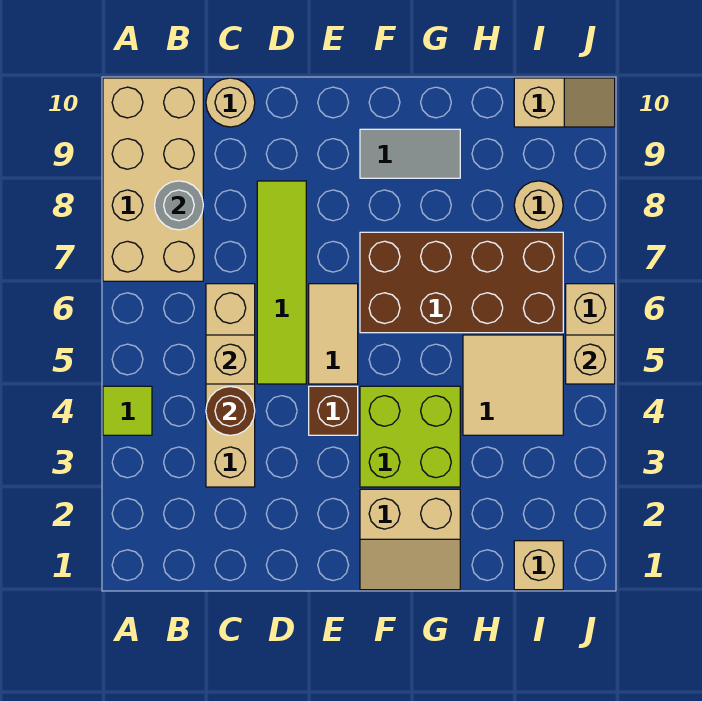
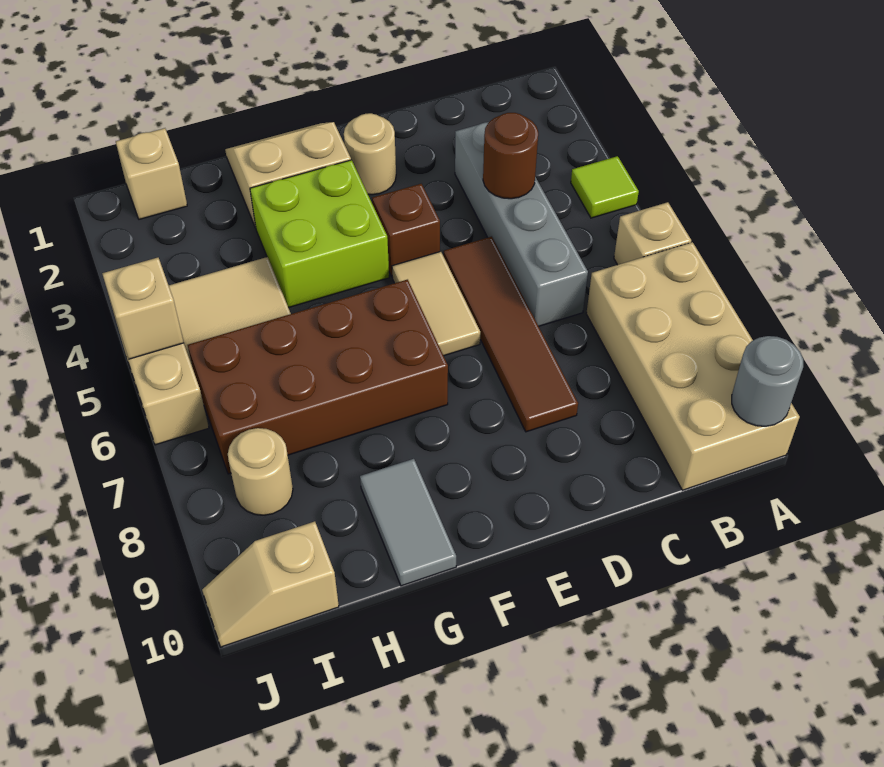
grey round brick B8 level 2 -> grey round brick A10 level 2
tan brick C3:C6 level 1 -> grey brick C3:C6 level 1
tan brick C5 level 2 -> tan brick A6 level 1
tan round brick C10 level 1 -> tan round brick E2 level 1
lime tile D5:D8 level 1 -> brown tile D5:D8 level 1
grey tile F9:G9 level 1 -> grey tile G9:G10 level 1

